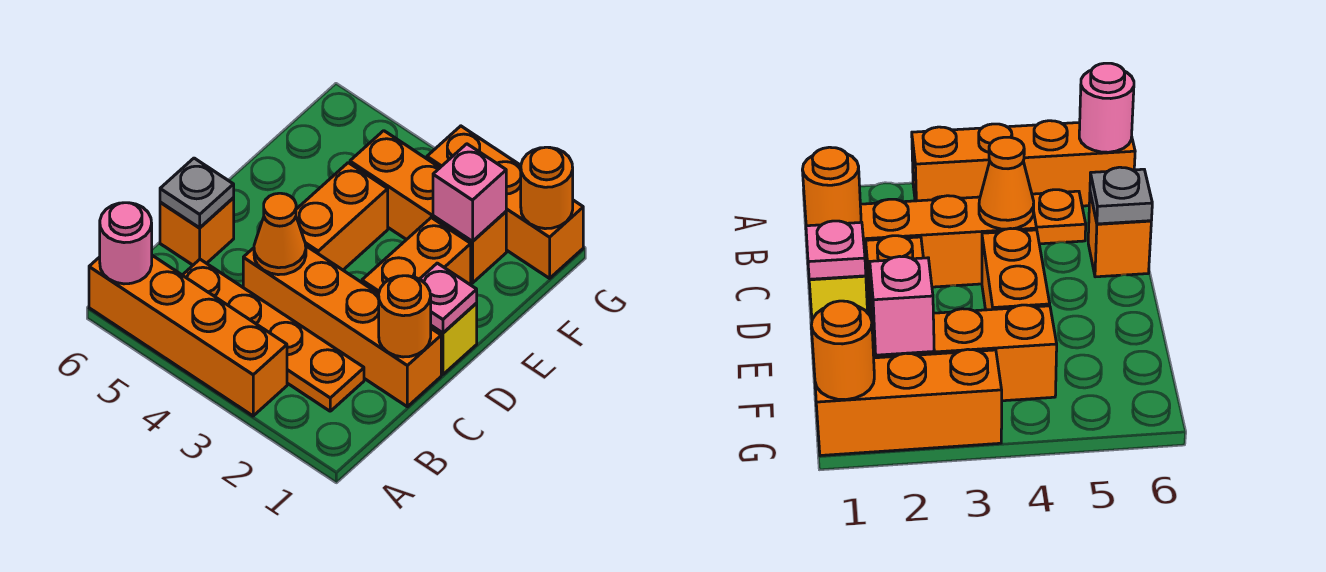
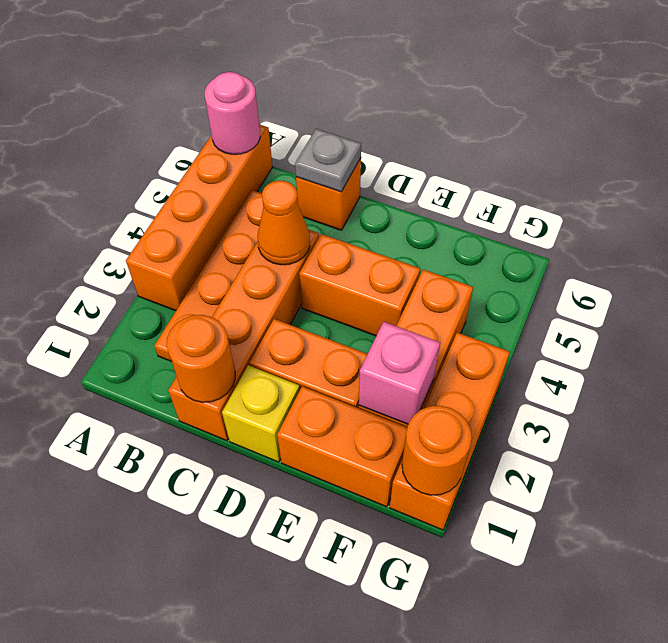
pink plate D1 level 2 -> none
none -> orange brick E1:F1 level 1

